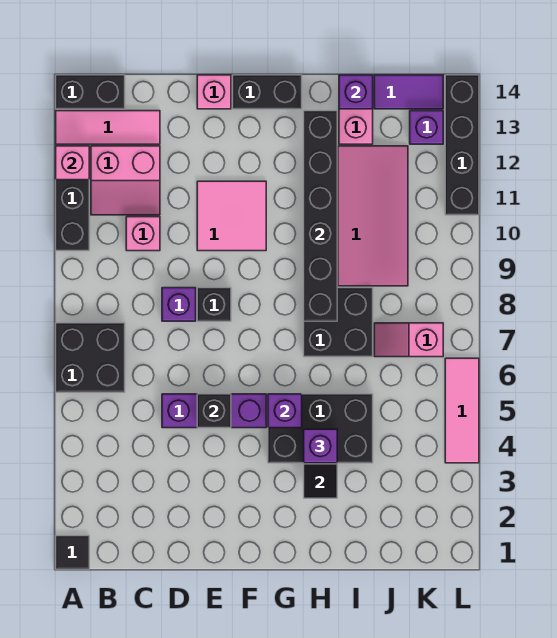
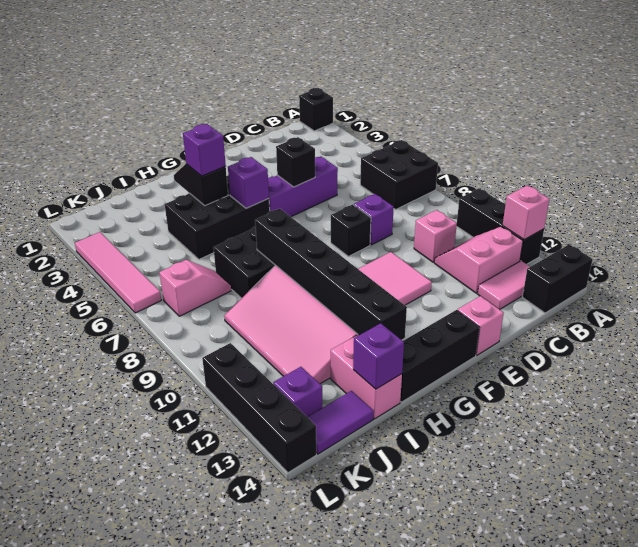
black tile A1 level 1 -> black brick A1 level 1
pink tile A13:C13 level 1 -> pink tile B13:C13 level 1
black brick F14:G14 level 1 -> black brick F14:H14 level 1
pink tile L4:L6 level 1 -> pink tile L3:L6 level 1

